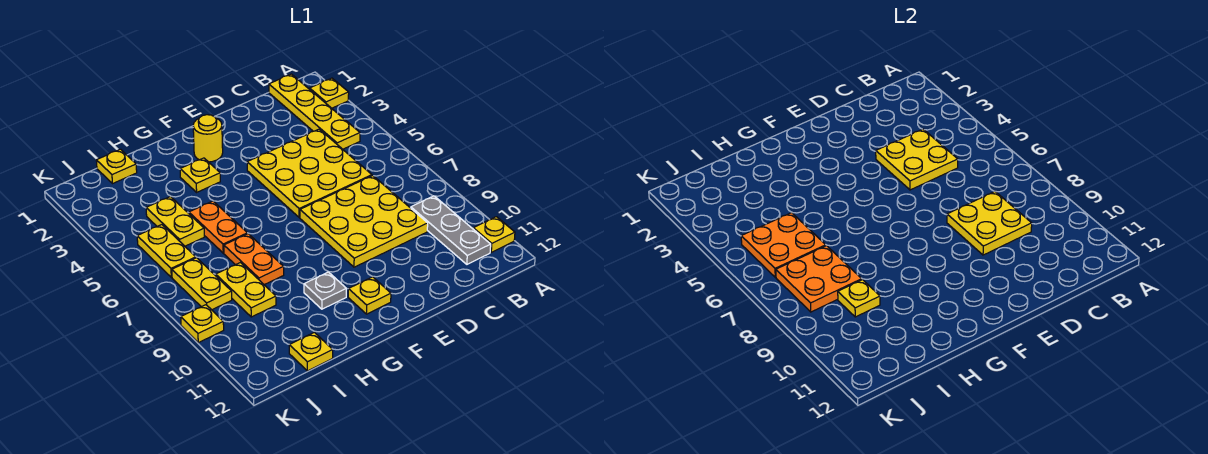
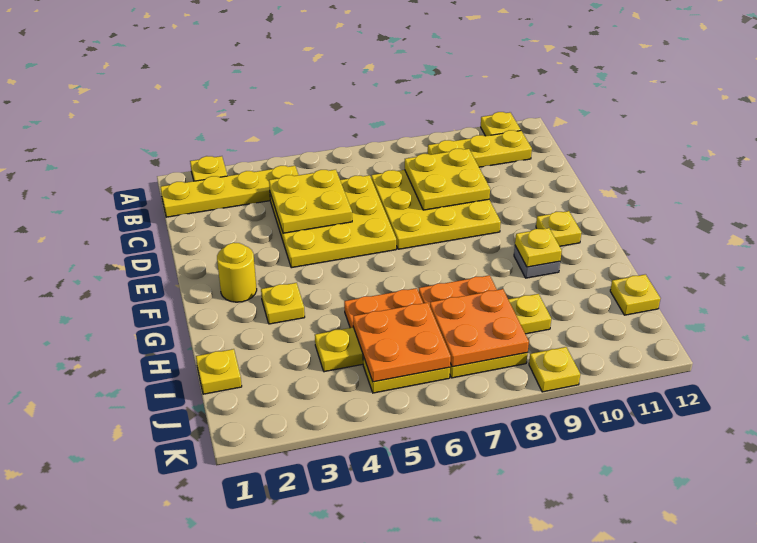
grey plate B9:B11 level 1 -> yellow plate B9:B11 level 1
yellow plate I9 level 2 -> yellow plate G10 level 2

